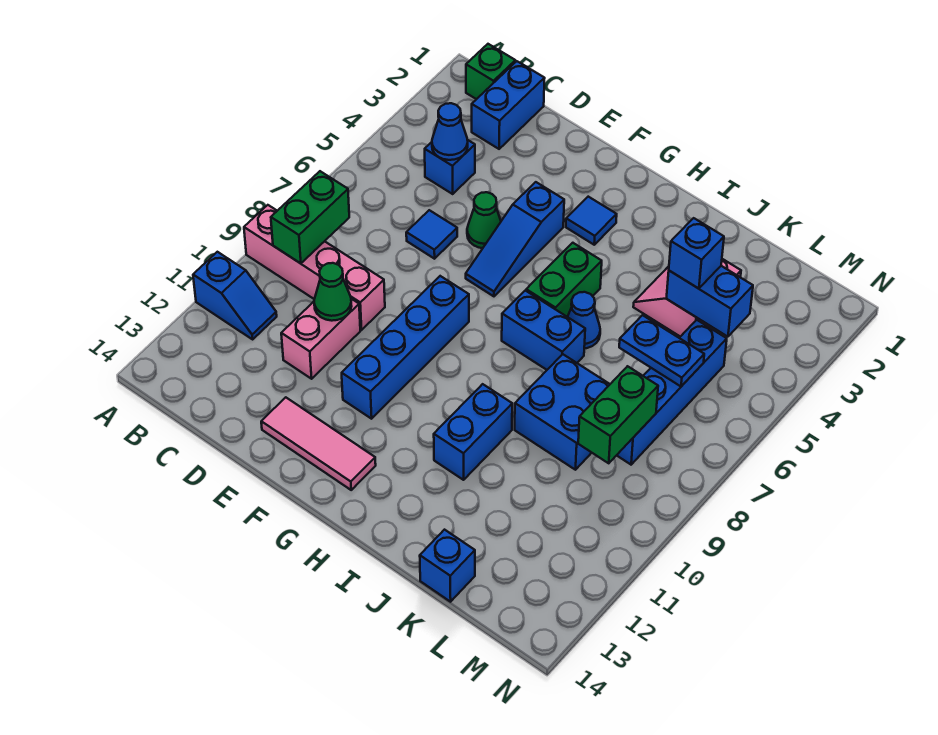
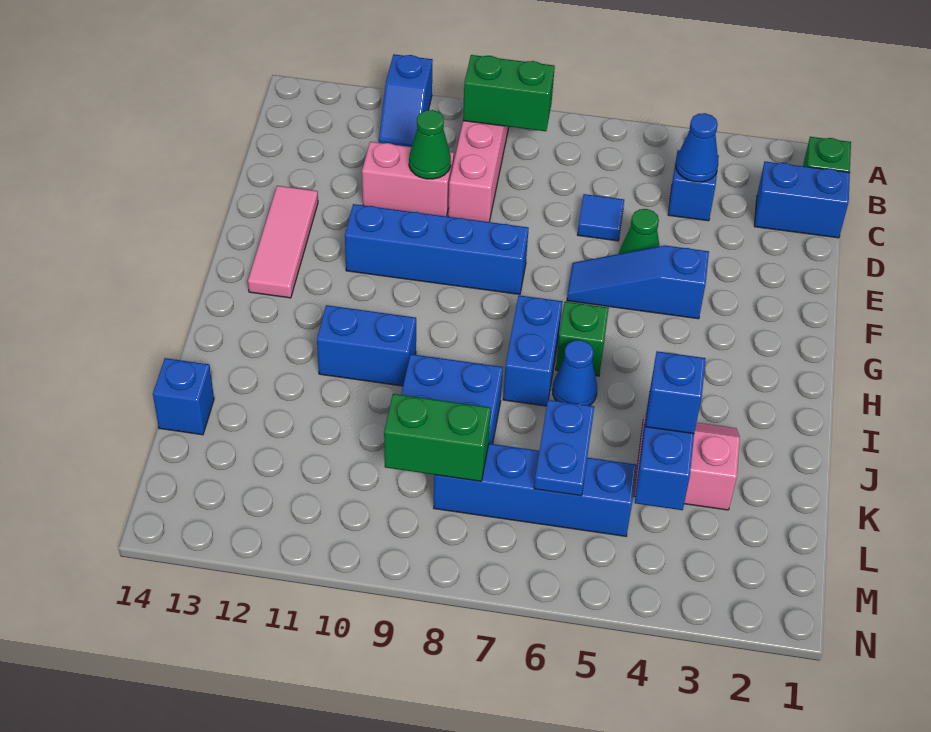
blue tile G3 level 1 -> none
green brick H5:H6 level 1 -> green brick H6 level 1

